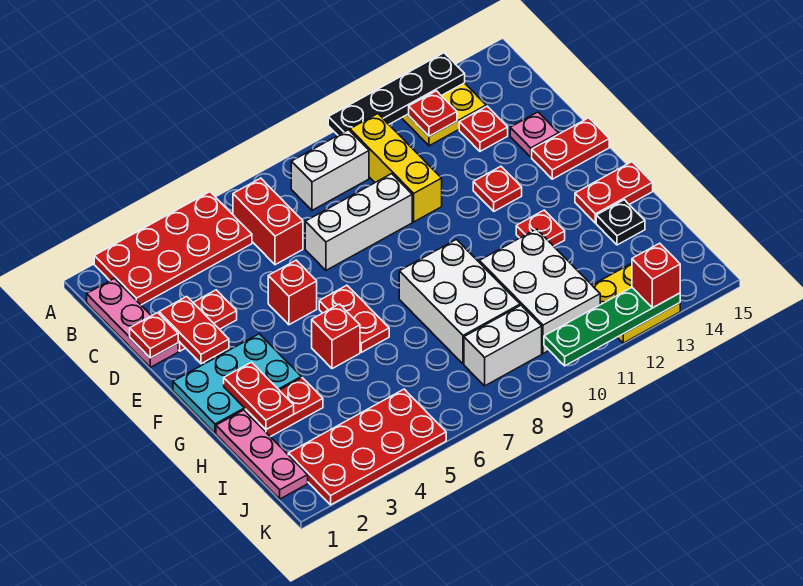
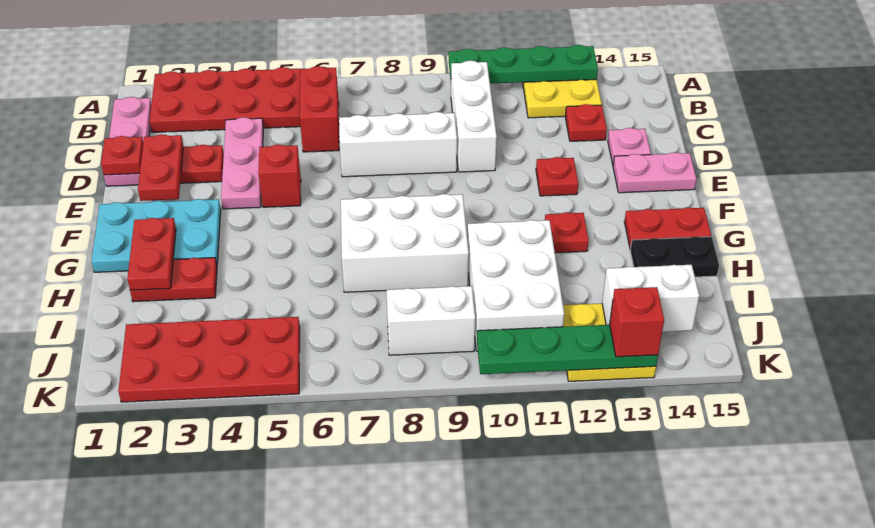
black plate A10:A13 level 2 -> green plate A10:A13 level 2
white brick B8:B9 level 1 -> white brick J13:J14 level 2
yellow brick B10:D10 level 1 -> white brick B10:D10 level 1
red plate B12 level 2 -> none
red plate E14:E15 level 1 -> pink plate E14:E15 level 1
red plate F6:G6 level 1 -> none
red brick G5 level 1 -> none
white brick G8:I9 level 1 -> white brick G7:H9 level 1
pink plate H1:J1 level 1 -> pink plate C4:E4 level 1
black plate H14 level 1 -> black plate H14:H15 level 1

